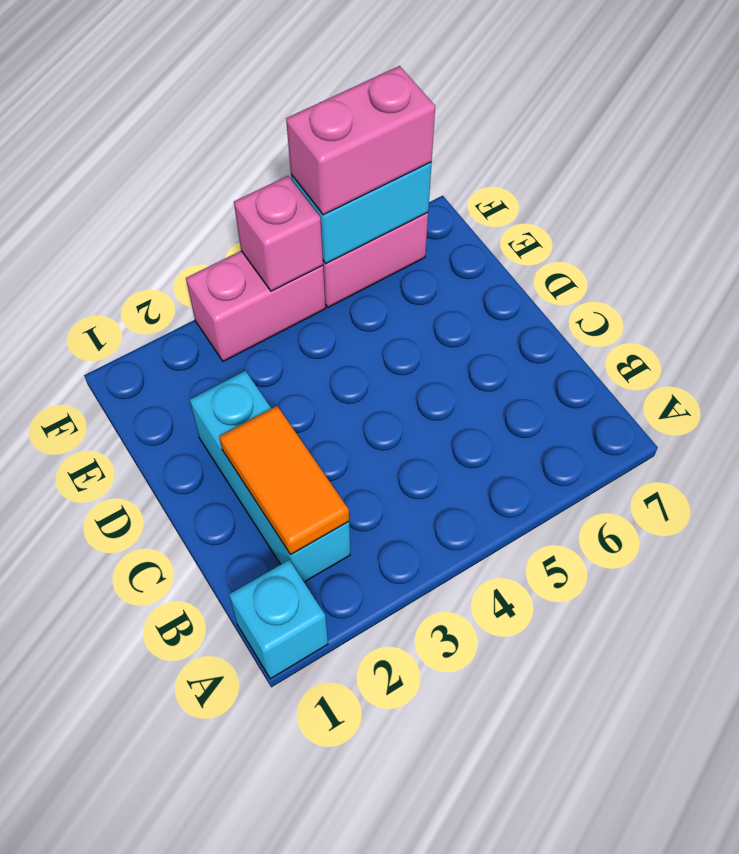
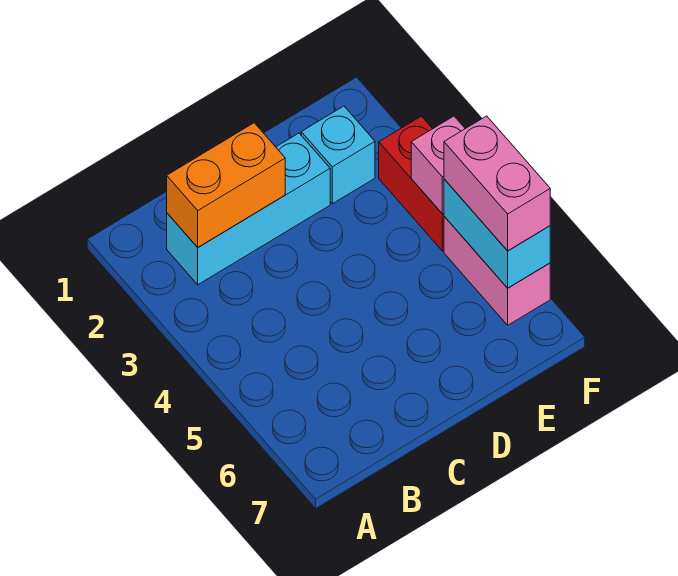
cyan brick A1 level 1 -> cyan brick E2 level 1
orange tile B2:C2 level 2 -> orange brick B2:C2 level 2
pink brick F3:F4 level 1 -> red brick F3:F4 level 1

